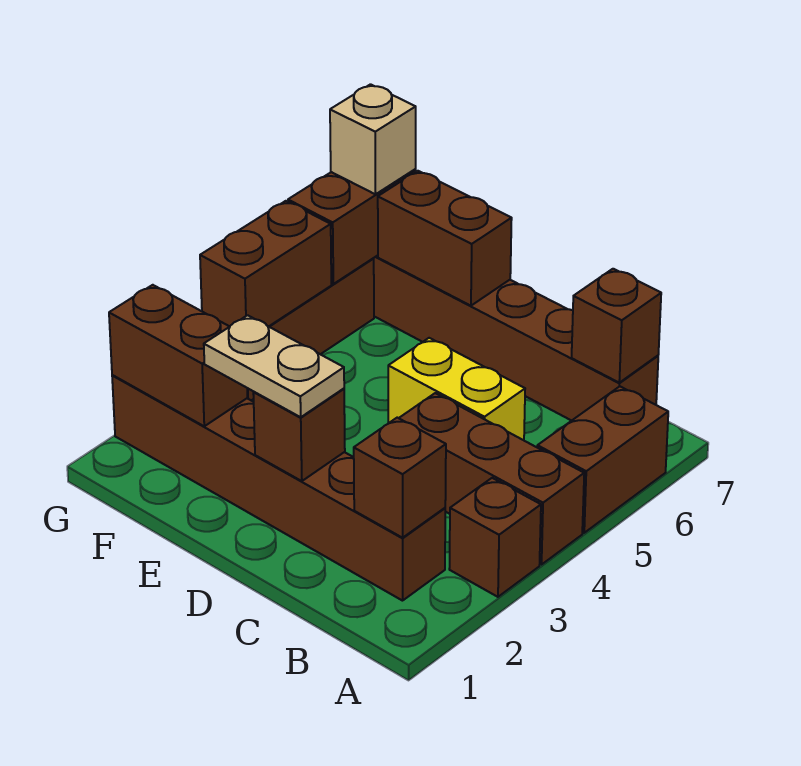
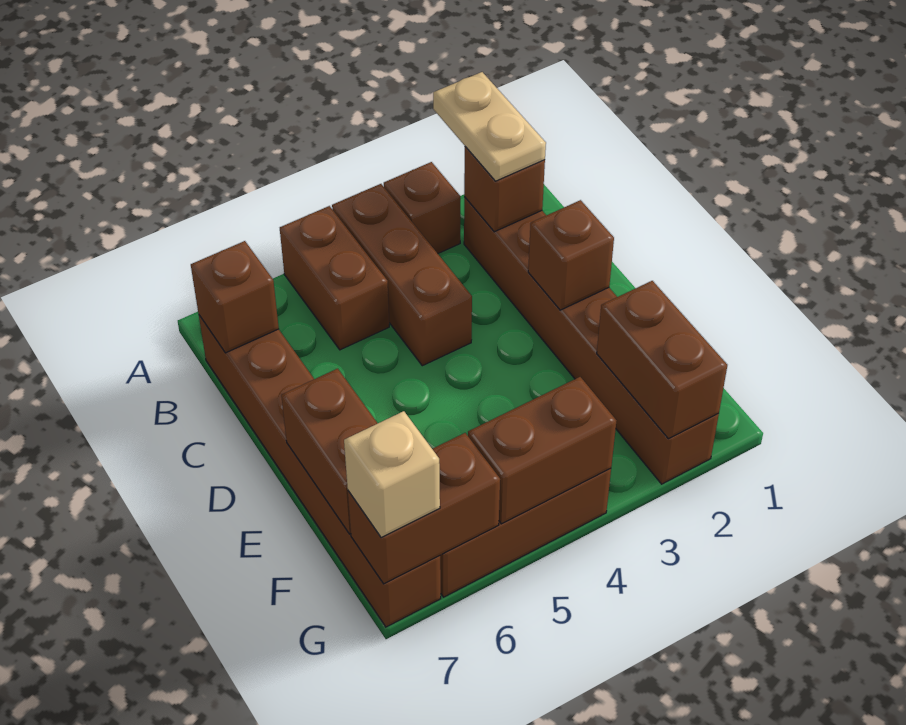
brown brick A5:A6 level 1 -> brown brick A5:B5 level 1
yellow brick C5:D5 level 1 -> none
tan plate D2:E2 level 3 -> tan plate A2:B2 level 3

